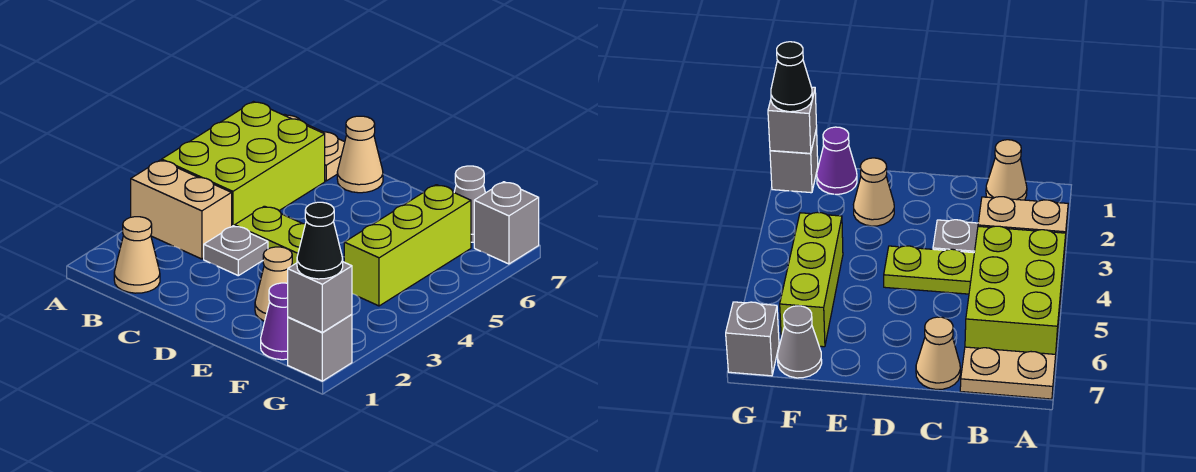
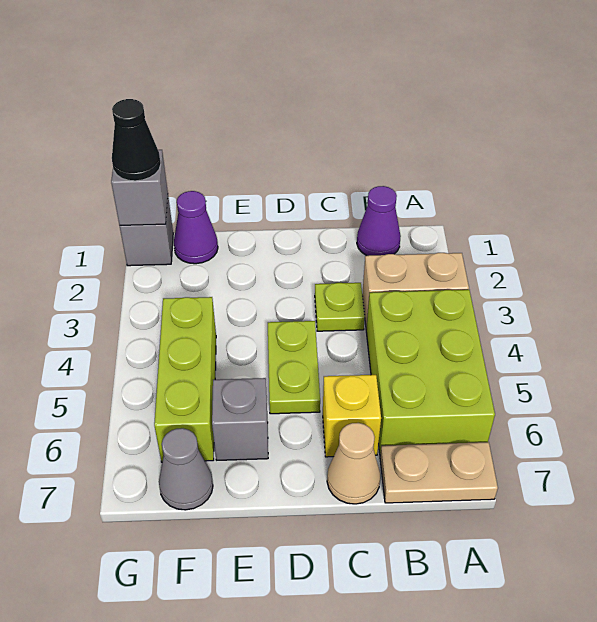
tan cone B1 level 1 -> purple cone B1 level 1
grey plate C3 level 1 -> lime plate C3 level 1
lime plate C4:D4 level 1 -> lime plate D4:D5 level 1
none -> yellow brick C6 level 1
tan cone E2 level 1 -> none
grey brick G7 level 1 -> grey brick E6 level 1

